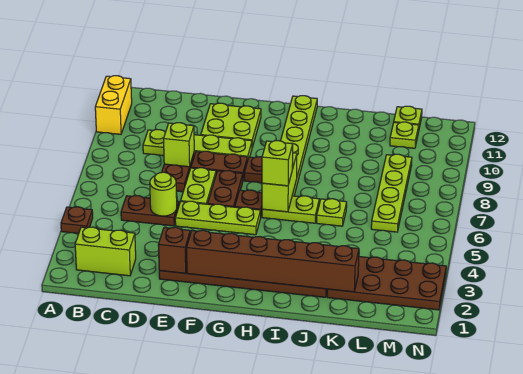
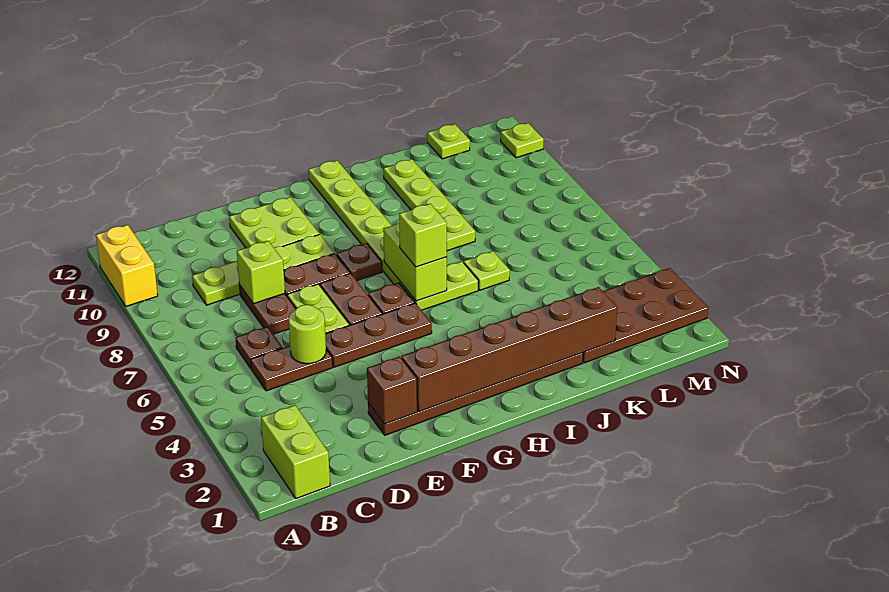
brown plate A4 level 1 -> brown plate C6 level 1
lime brick B2:C2 level 1 -> lime brick B1:B2 level 1
lime plate E5:G5 level 1 -> brown plate E5:G5 level 1
lime plate L6:L9 level 1 -> lime plate J8:J11 level 1
lime plate L11 level 1 -> lime plate N11 level 1

